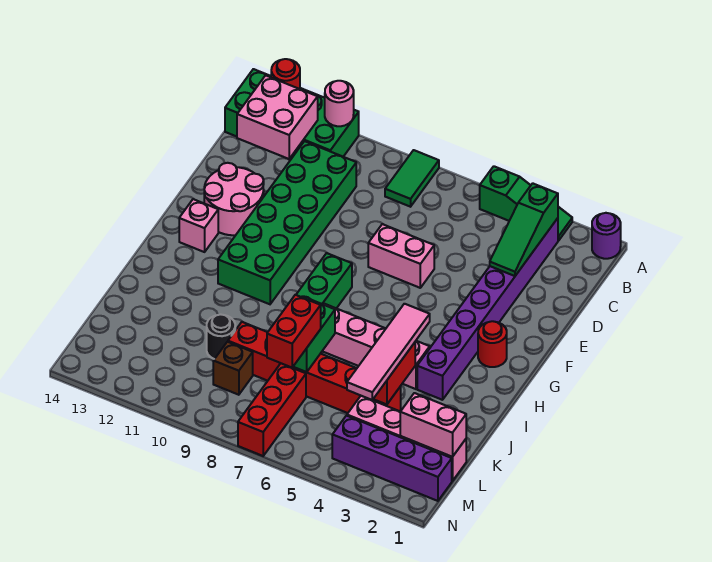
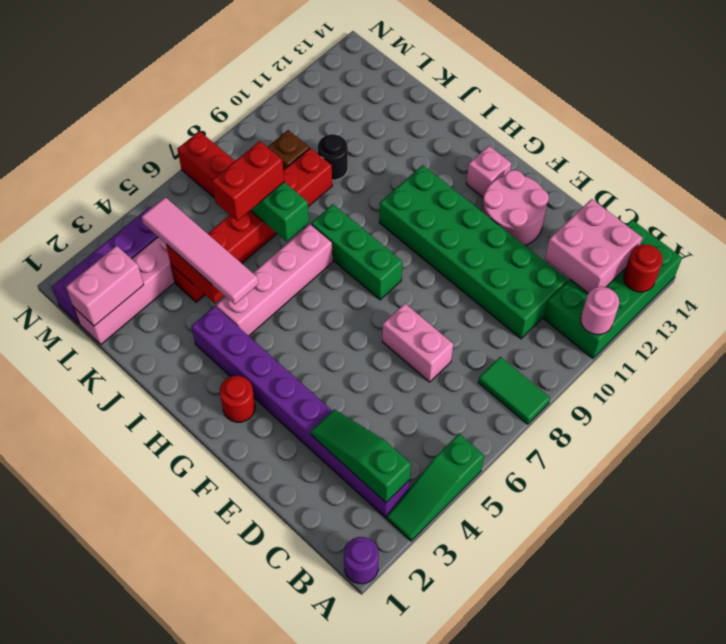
pink brick E6:E7 level 1 -> pink brick D7:E7 level 1
red brick K7:L7 level 3 -> red brick K6:K7 level 3

